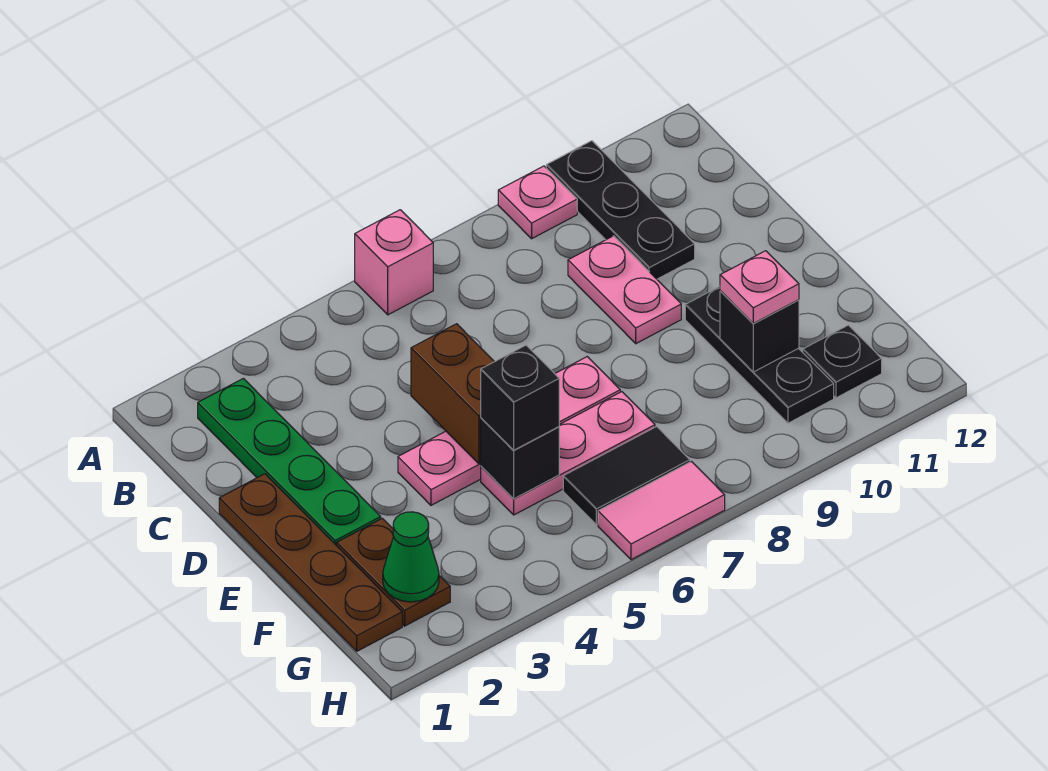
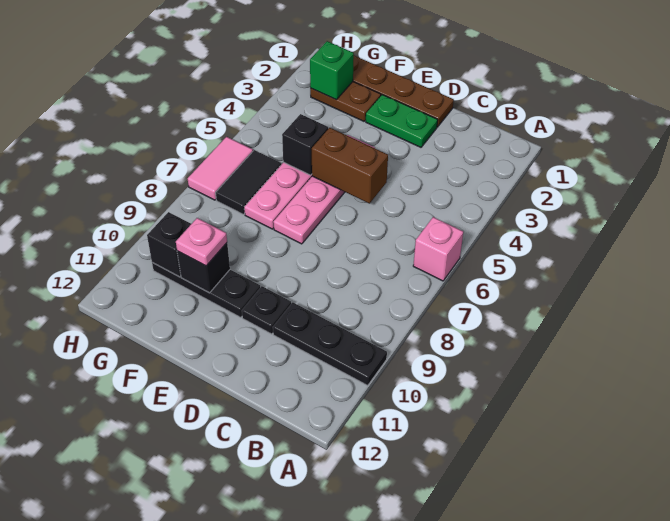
pink plate A9 level 1 -> none
green plate B2:E2 level 1 -> green plate D2:E2 level 1
pink plate C9:D9 level 1 -> none
black brick F5 level 3 -> black brick G10 level 2
green cone G2 level 2 -> green brick G2 level 2
black plate G11 level 1 -> black plate D10 level 1

